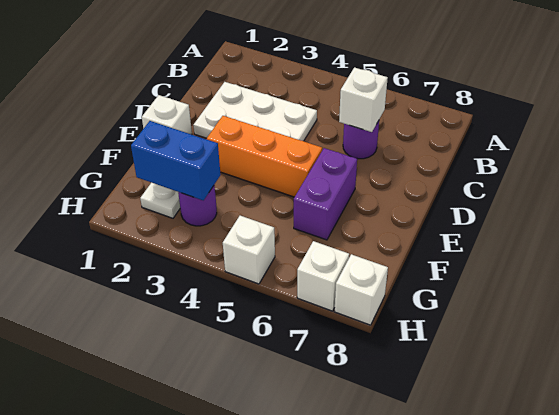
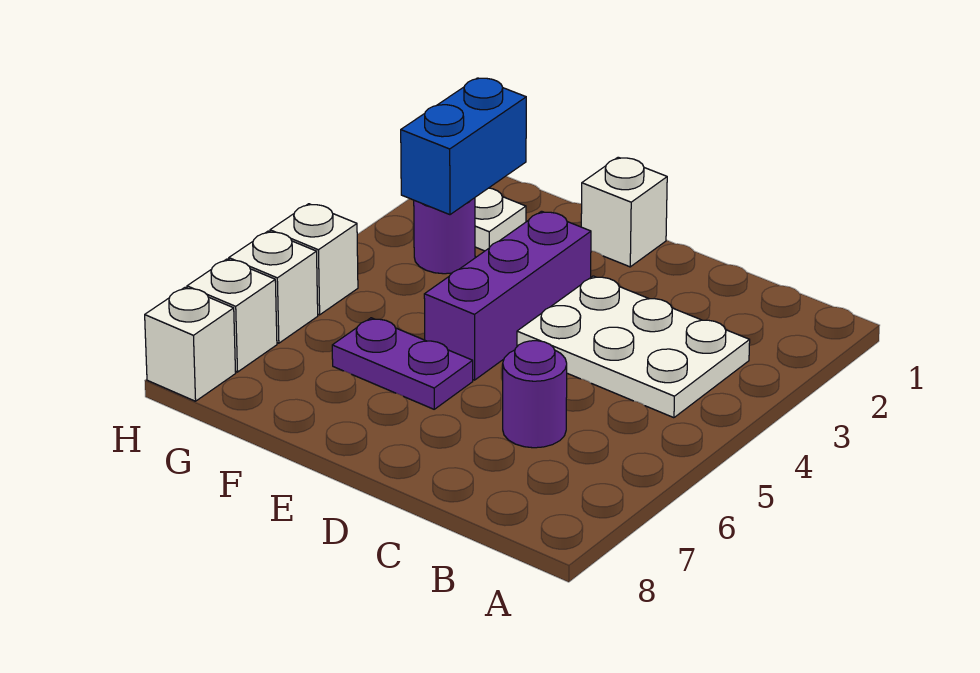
white plate C2:D4 level 1 -> white plate B3:D4 level 1
white brick C6 level 2 -> white brick H6 level 1
orange brick E3:E5 level 1 -> purple brick E3:E5 level 1
purple brick E6:F6 level 1 -> purple plate E6:F6 level 1

